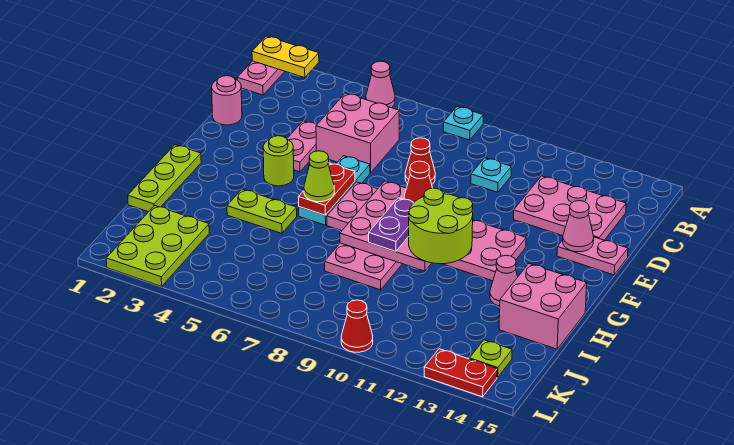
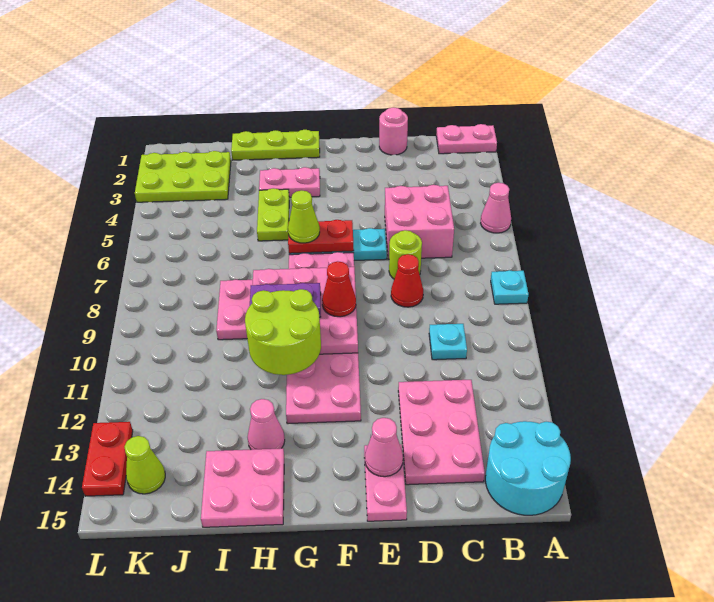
yellow plate A1:A2 level 2 -> none
none -> cyan round brick A14:B15 level 1
pink plate D4:E4 level 1 -> pink plate G3:H3 level 1
lime round brick F4 level 1 -> lime round brick D7 level 1
pink brick H14:I15 level 1 -> pink plate H14:I15 level 1
lime plate K14 level 1 -> lime cone K14 level 1
red cone L10 level 1 -> none

